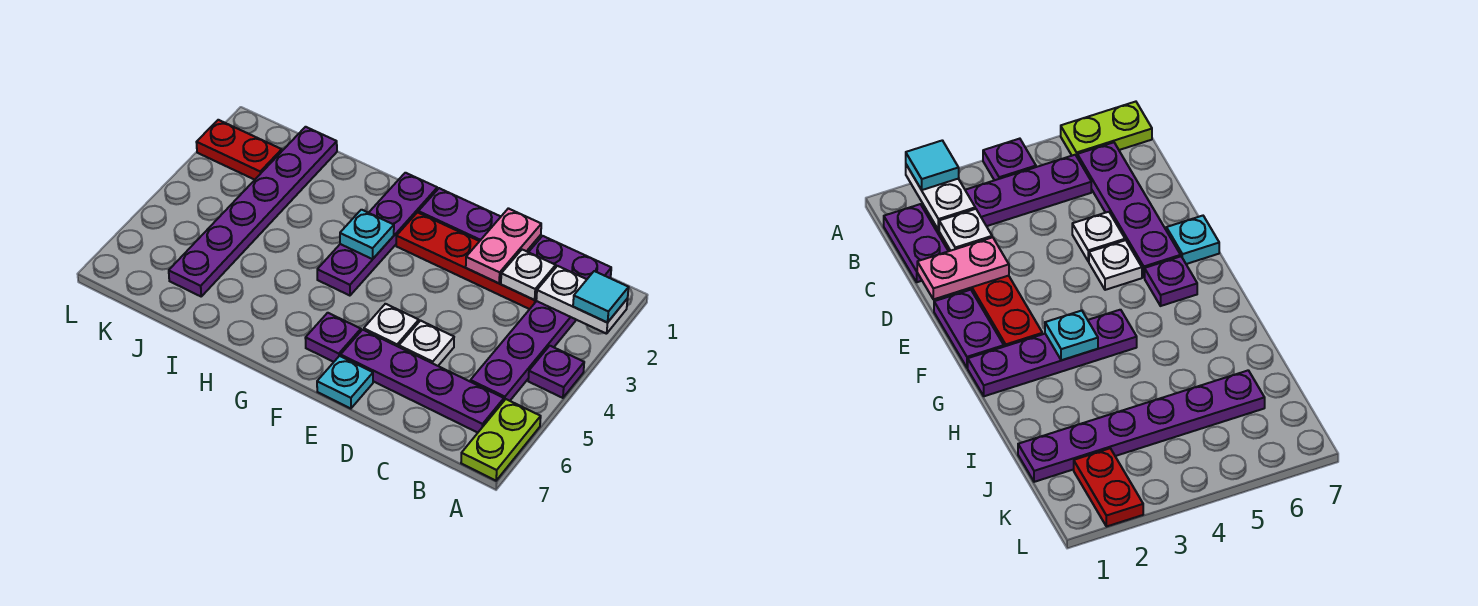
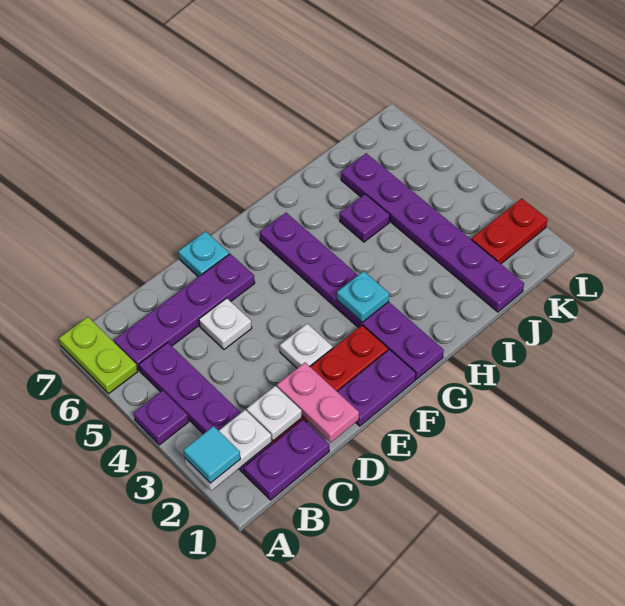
white plate E5 level 1 -> white plate E3 level 1
purple plate F6 level 1 -> purple plate I5 level 1
purple plate G1:G4 level 1 -> purple plate G1:G6 level 1

